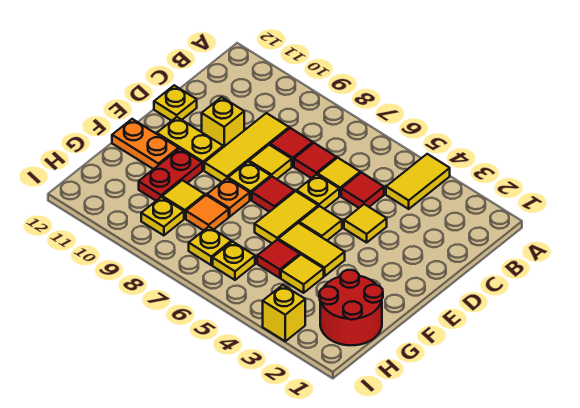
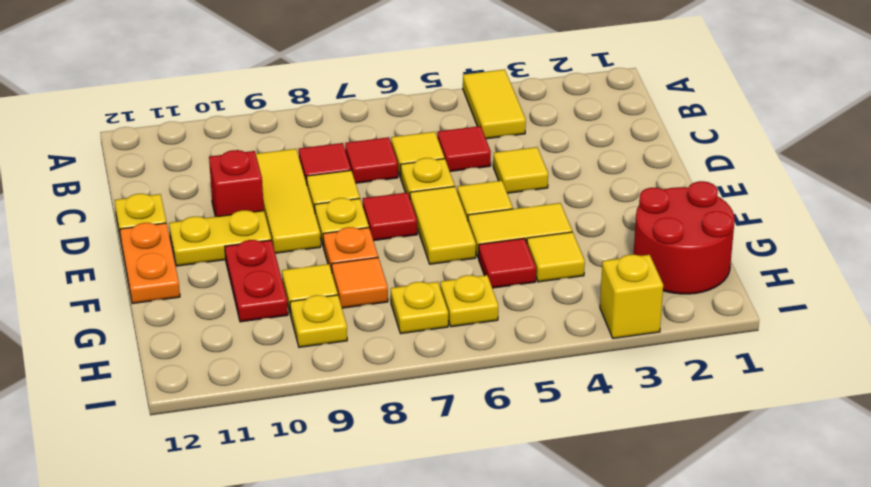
yellow brick D10 level 1 -> red brick D10 level 1
orange plate F11:F12 level 1 -> orange plate E12:F12 level 1

